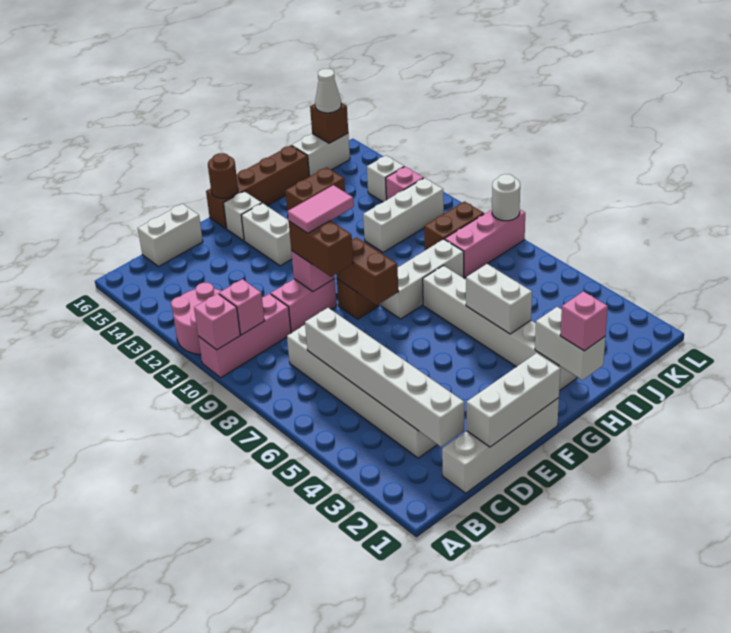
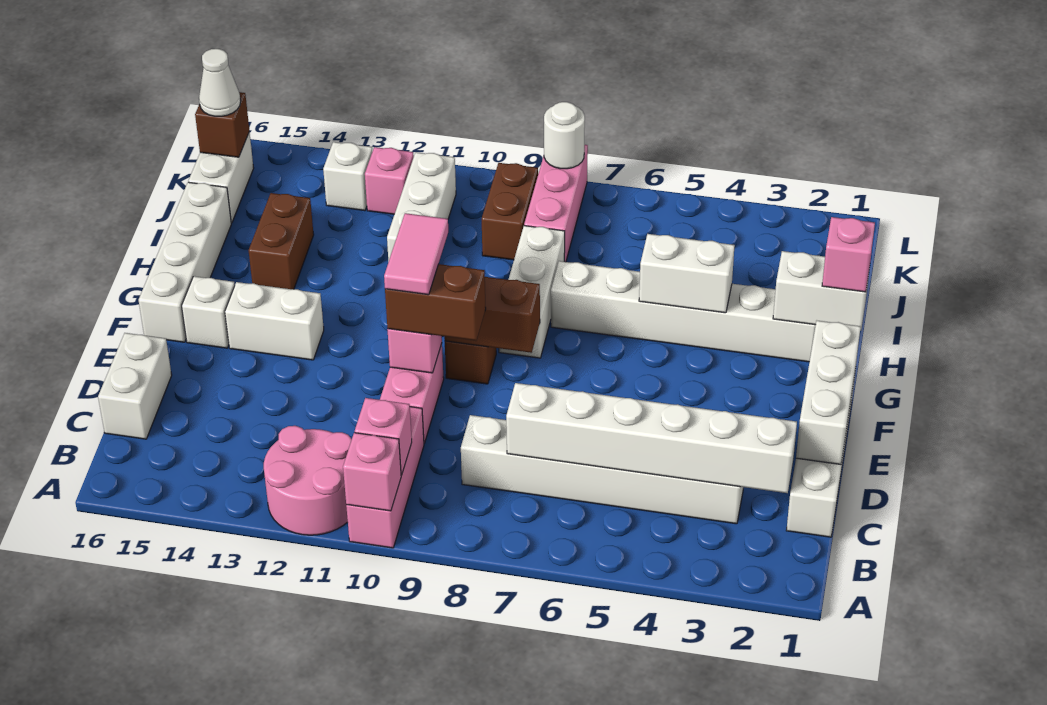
brown brick F16:I16 level 1 -> white brick F16:I16 level 1
brown round brick F16 level 2 -> none

